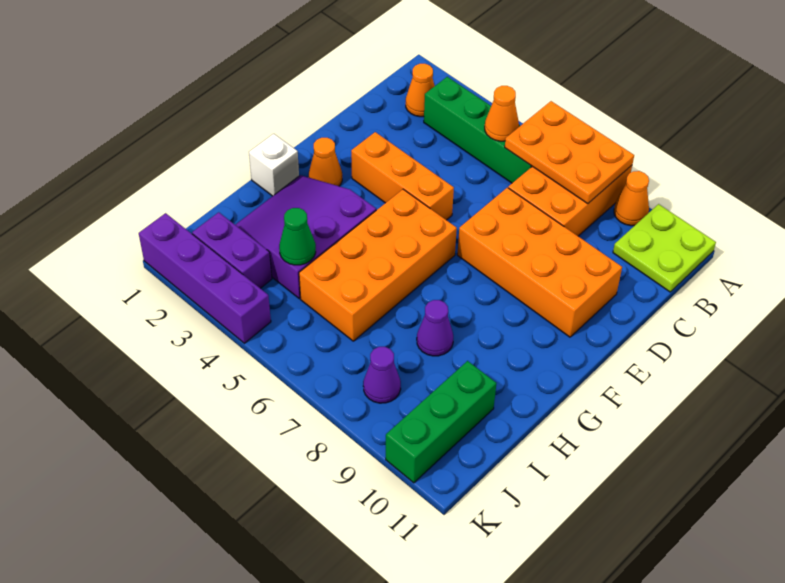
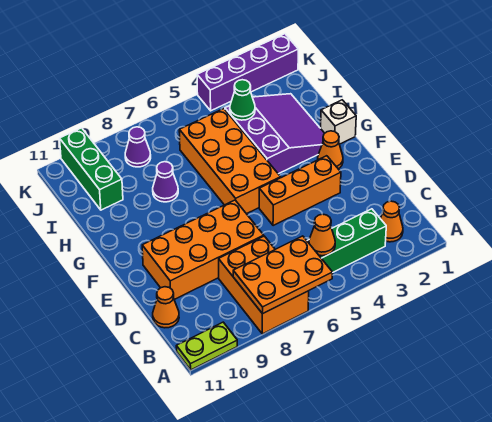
orange cone A9 level 1 -> orange cone C11 level 1
lime plate A10:B11 level 1 -> lime plate A10:A11 level 1
purple brick J2:J3 level 1 -> none

